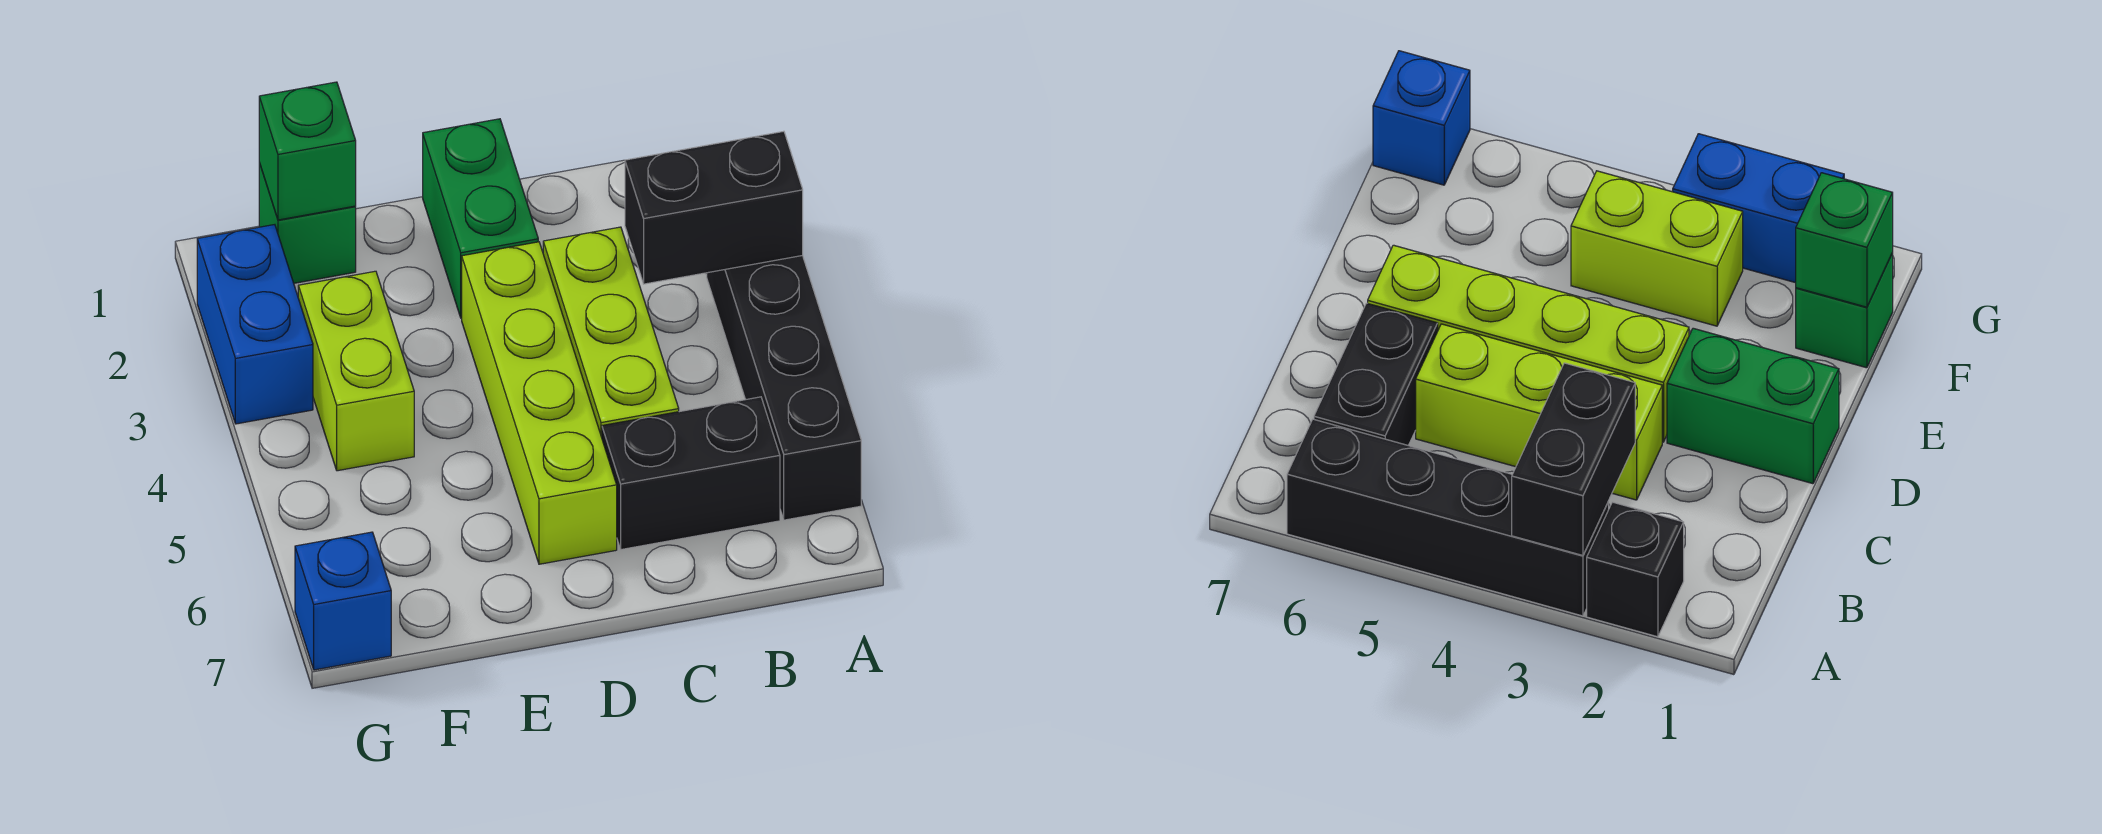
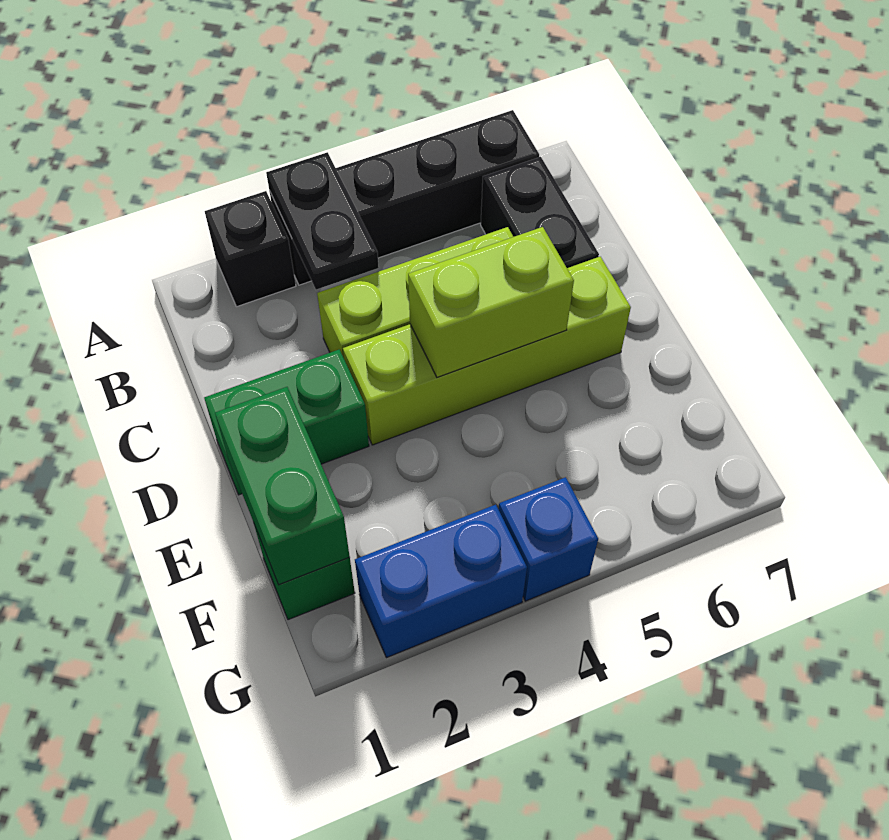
black brick A3:B3 level 2 -> black plate A3:B3 level 2
green brick F1 level 2 -> green brick E1:F1 level 2
lime brick F3:F4 level 1 -> lime brick D4:D5 level 2
blue brick G7 level 1 -> blue brick G4 level 1

